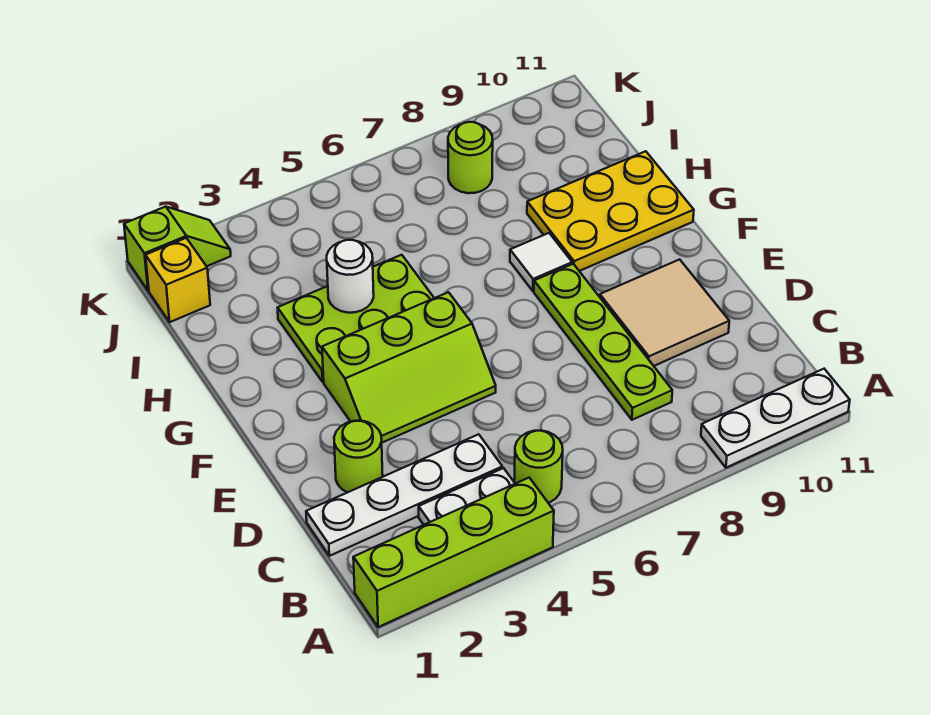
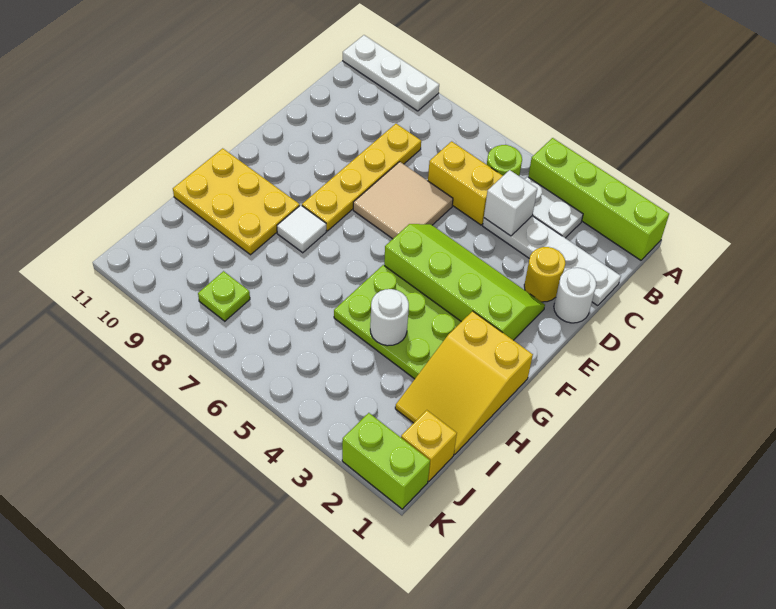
none -> white brick C4 level 2
none -> yellow brick C5:C6 level 1
lime plate C8:F8 level 1 -> yellow plate C8:F8 level 1
none -> white round brick D1 level 1
lime round brick D2 level 1 -> yellow round brick D2 level 1
tan tile D9:E10 level 1 -> tan tile D6:E7 level 1
lime slope E3:F5 level 1 top F -> lime slope E2:F5 level 1 top F
none -> yellow slope G1:I2 level 1 top G
lime round brick J8 level 1 -> lime plate J8 level 1
lime slope K1:K2 level 1 top 1 -> lime brick K1:K2 level 1

